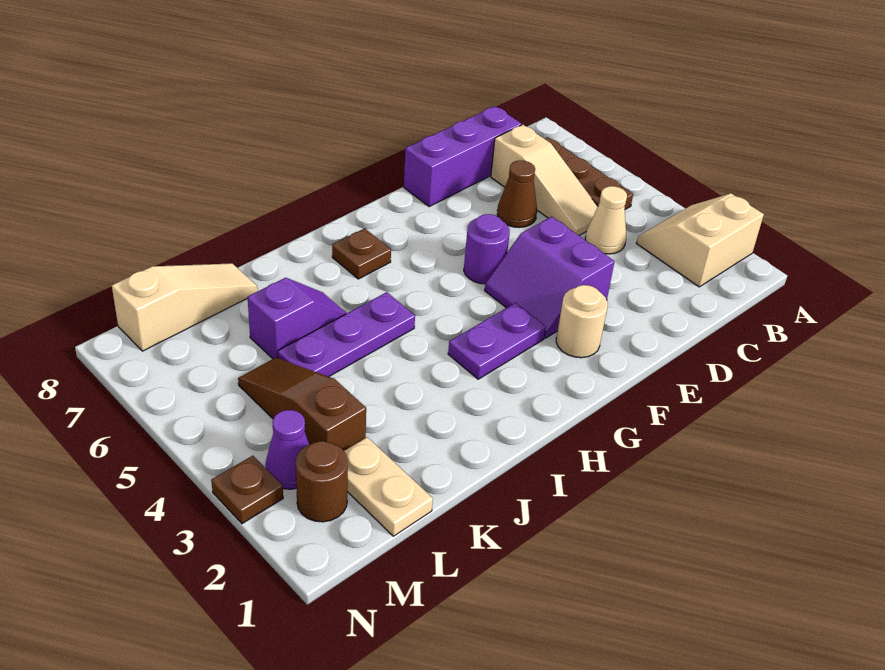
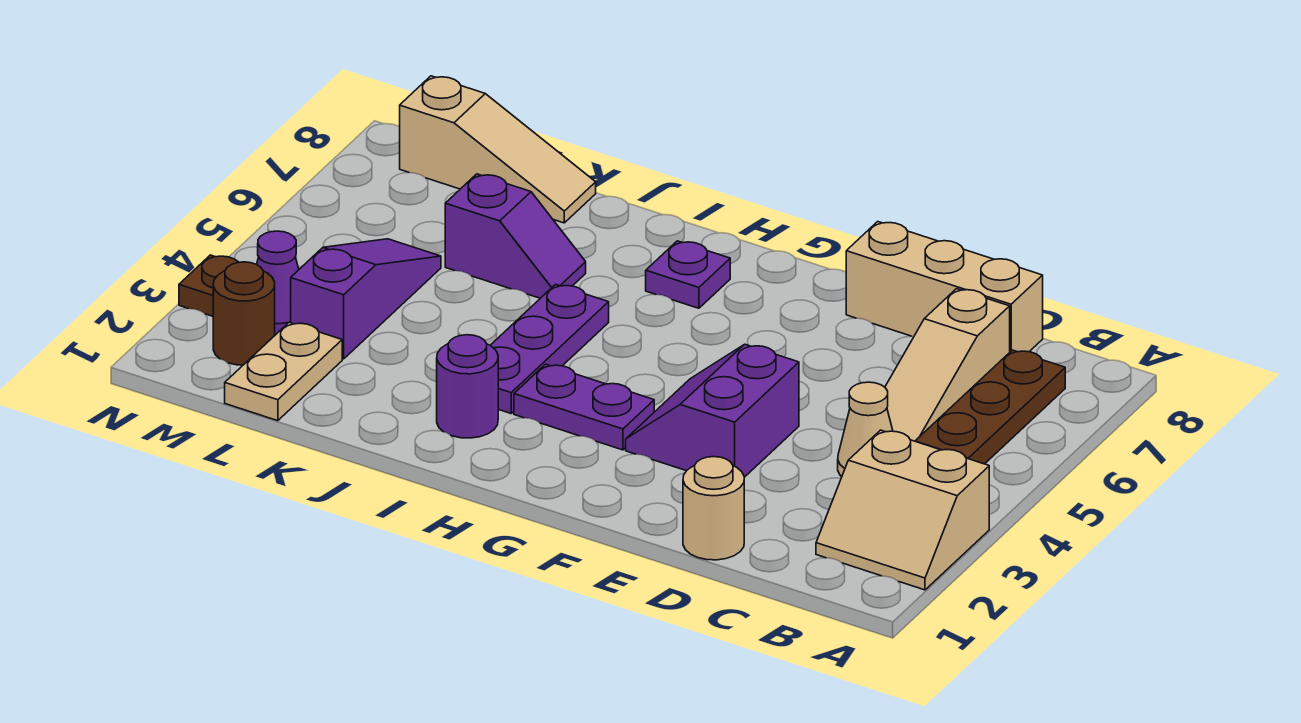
tan slope A2:B3 level 1 top 2 -> tan slope A2:B3 level 1 top 3
purple brick C8:E8 level 1 -> tan brick C8:E8 level 1
brown cone D6 level 1 -> none
tan round brick F2 level 1 -> tan round brick D1 level 1
purple round brick F5 level 1 -> purple round brick I2 level 1
brown plate H7 level 1 -> purple plate H7 level 1
purple plate I5:K5 level 1 -> purple plate I3:I5 level 1
brown slope L3:L5 level 1 top 3 -> purple slope L3:L5 level 1 top 3

